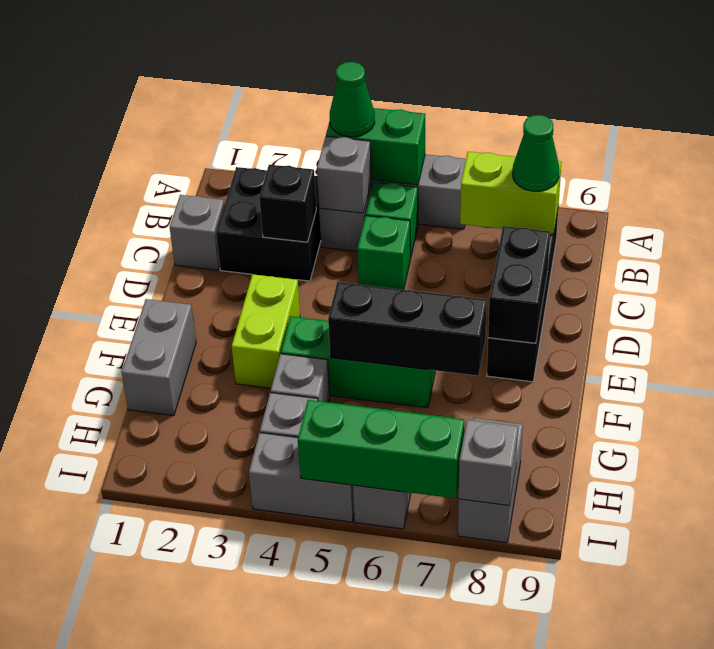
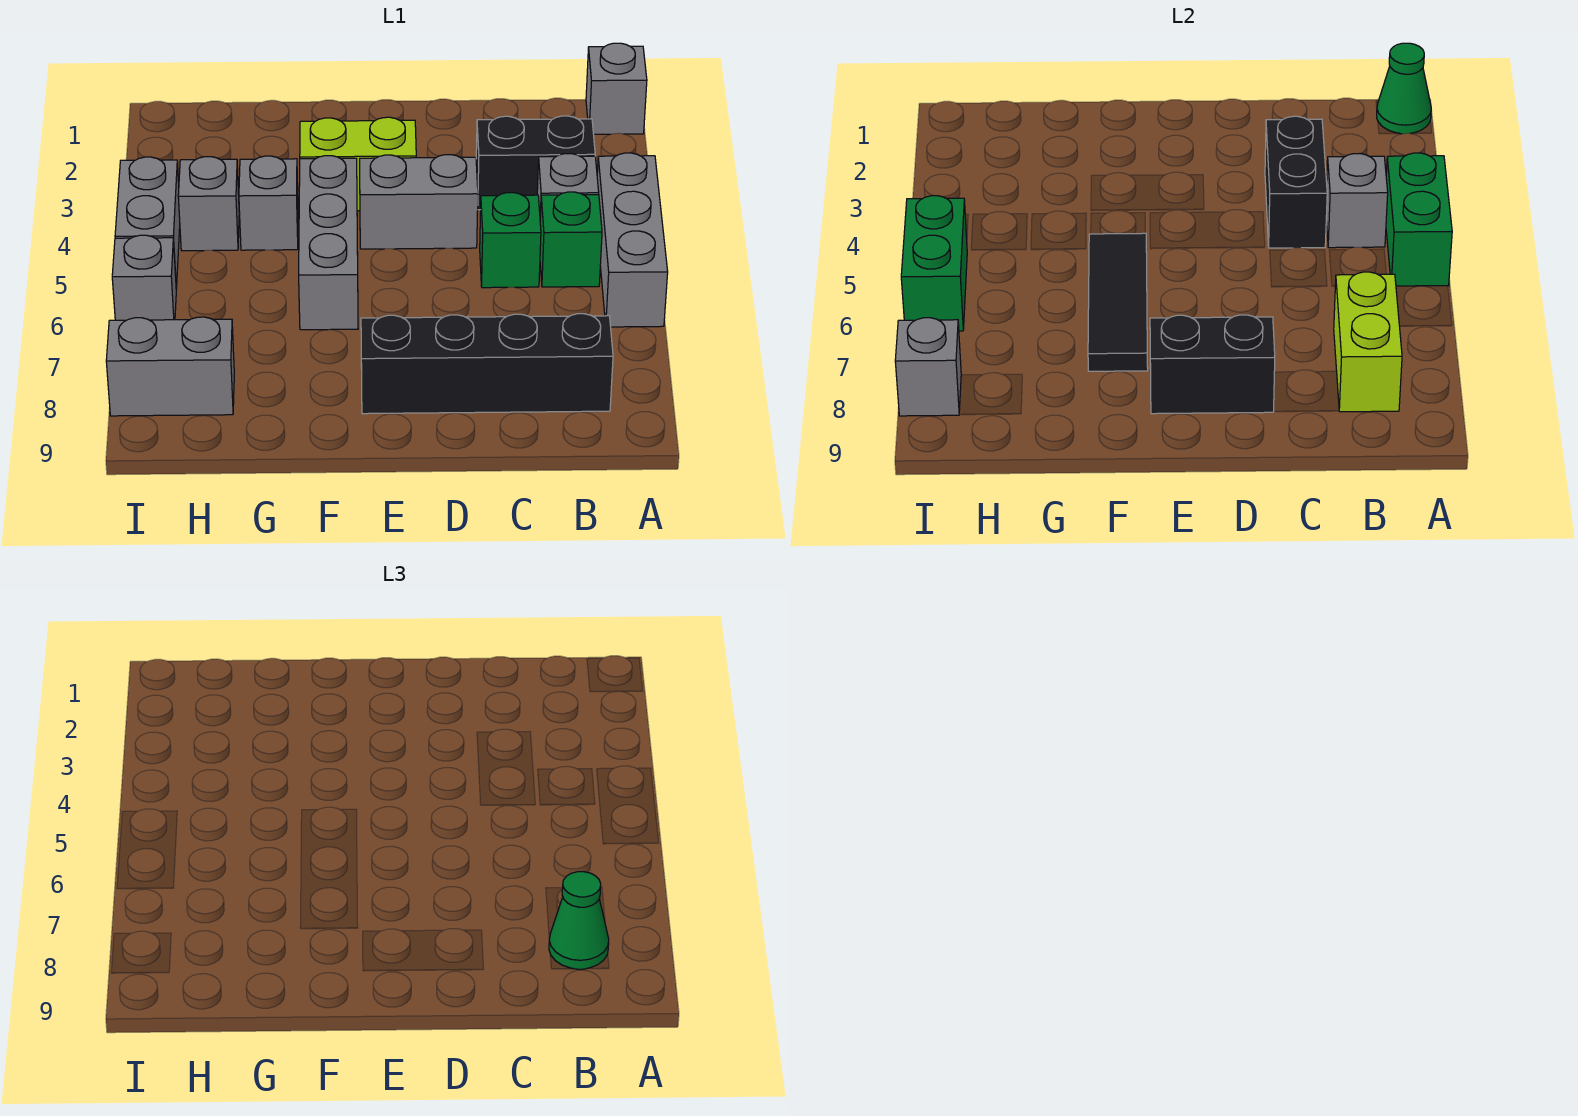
green cone A4 level 3 -> green cone A1 level 2
black brick B2:C3 level 1 -> black brick B3:C3 level 1
grey brick C1 level 1 -> grey brick A1 level 1
black brick C3 level 2 -> black brick C3:C4 level 2
grey brick F1:G1 level 1 -> grey brick D4:E4 level 1
green brick F4:F6 level 1 -> grey brick F4:F6 level 1
black brick F5:F7 level 2 -> black tile F5:F7 level 2
green brick I5:I7 level 2 -> green brick I5:I6 level 2

